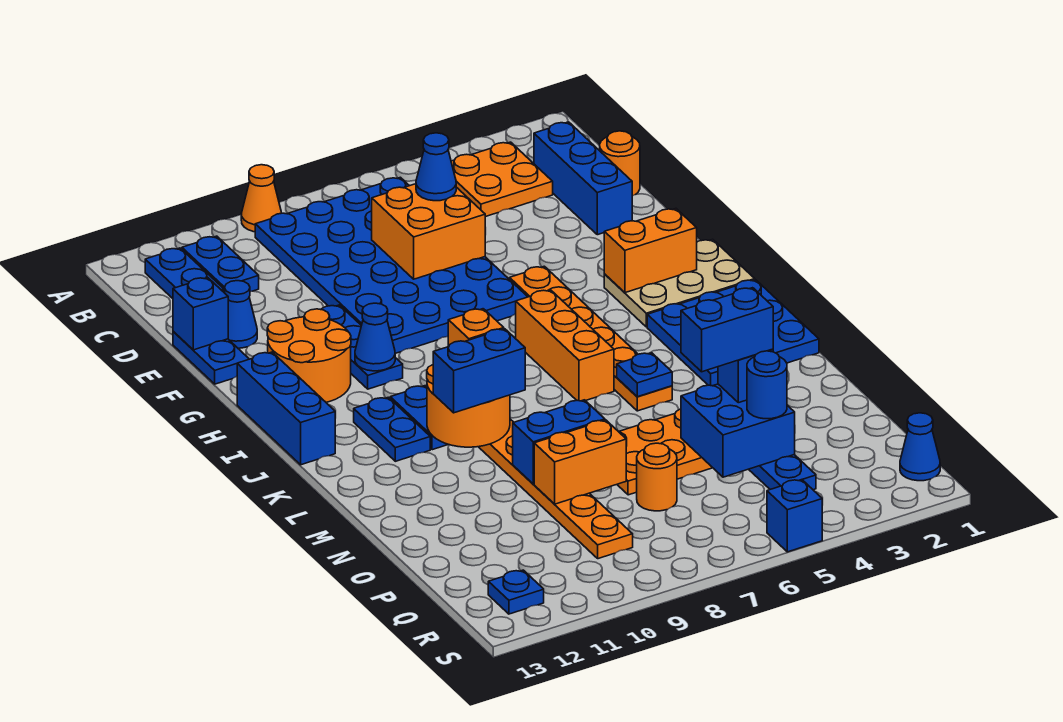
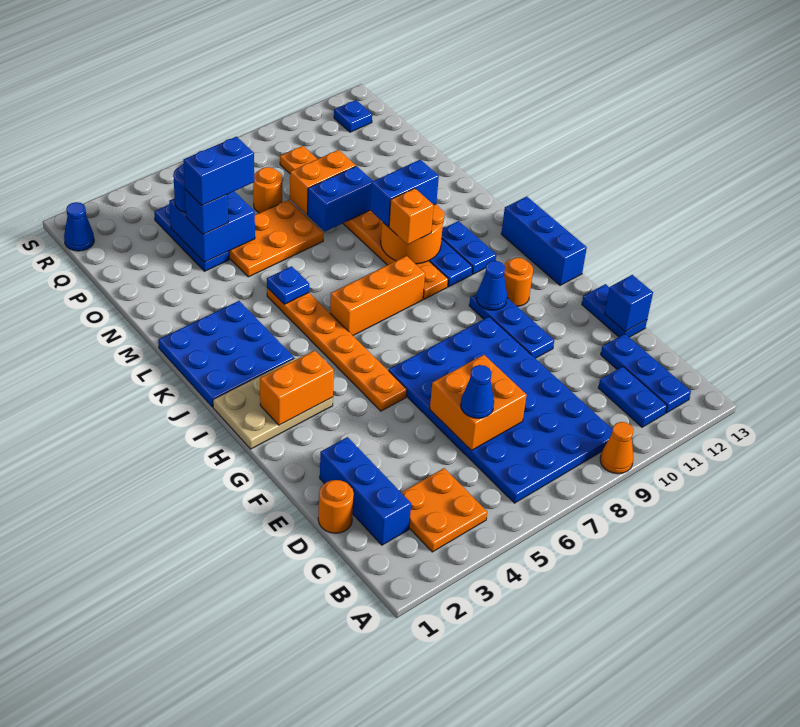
blue cone E12 level 1 -> none
orange round brick G11:H12 level 1 -> orange round brick H11 level 1
orange brick I6:K6 level 1 -> orange brick J6:J8 level 1
blue brick S5 level 1 -> none

